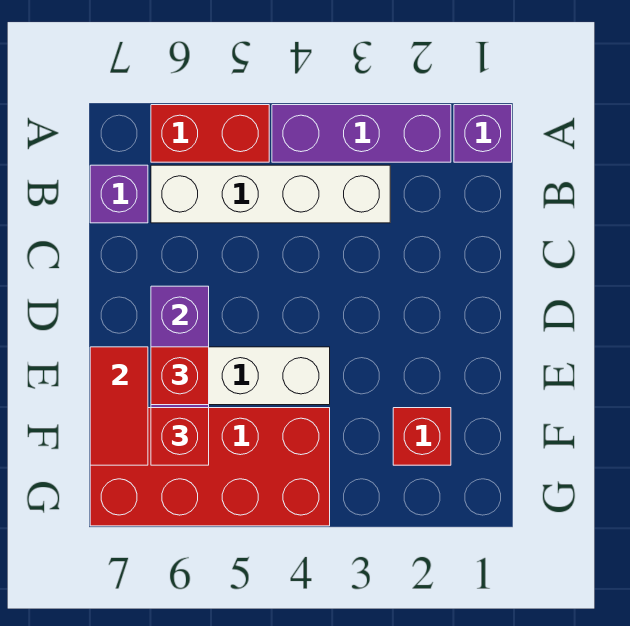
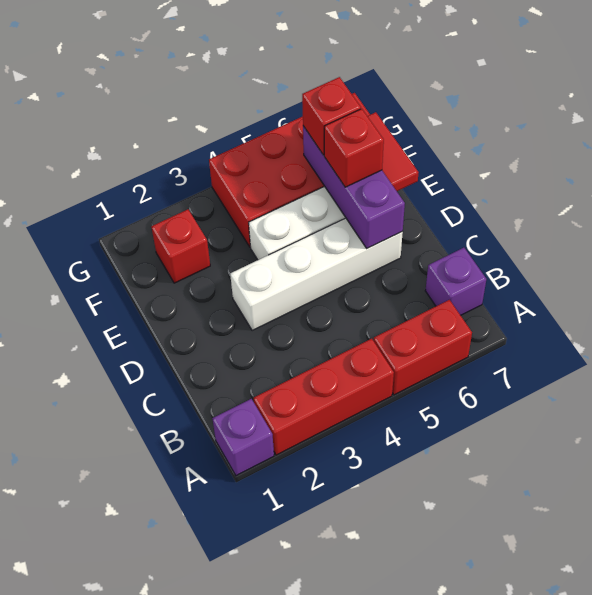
purple brick A2:A4 level 1 -> red brick A2:A4 level 1
white brick B3:B6 level 1 -> white brick D3:D6 level 1

